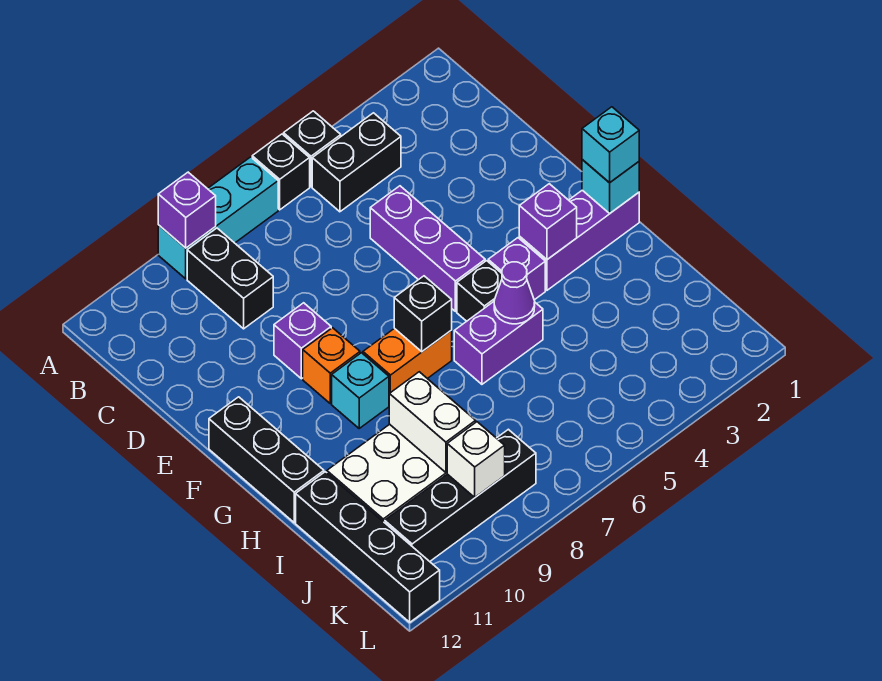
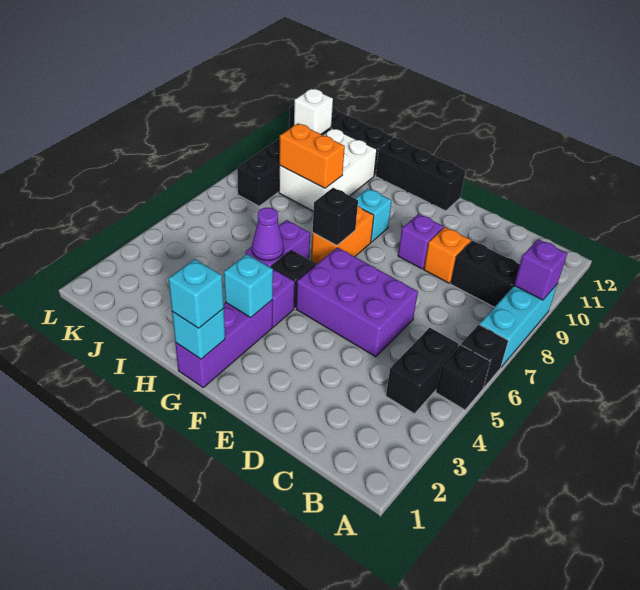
purple brick D5:F5 level 1 -> purple brick D5:F6 level 1
orange brick F9 level 1 -> orange brick D9 level 1
purple brick G3 level 2 -> cyan brick G3 level 2
white brick I9:J9 level 2 -> orange brick I9:J9 level 2
white brick K9 level 2 -> white brick K11 level 2

